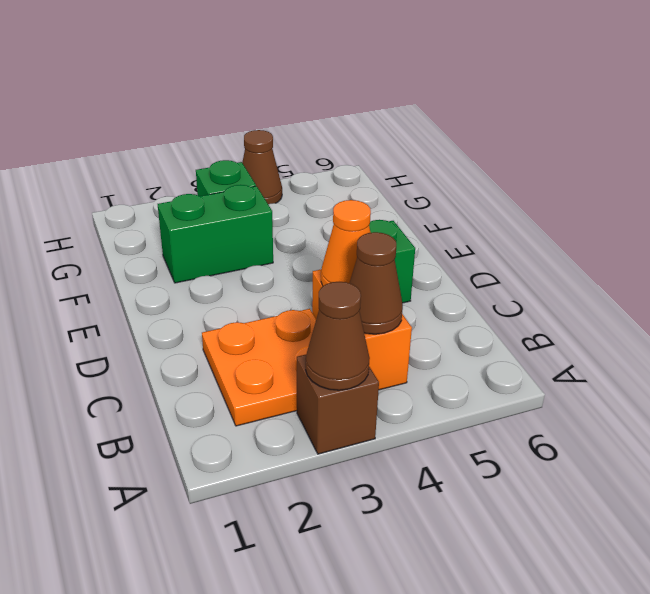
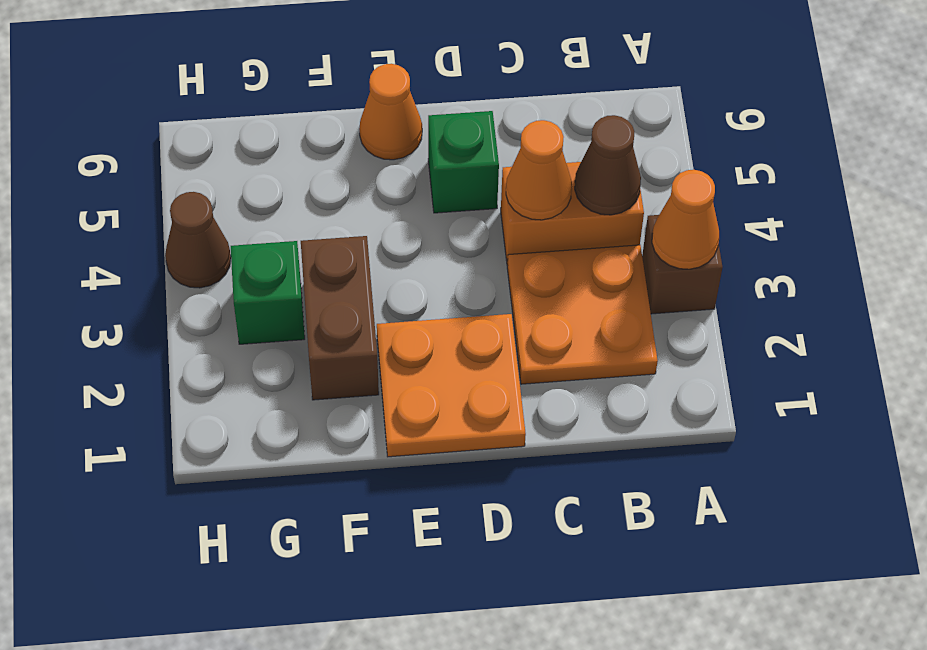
brown cone A3 level 2 -> orange cone A3 level 2
none -> orange plate D1:E2 level 1
none -> orange cone E6 level 1
green brick F2:F3 level 1 -> brown brick F2:F3 level 1

